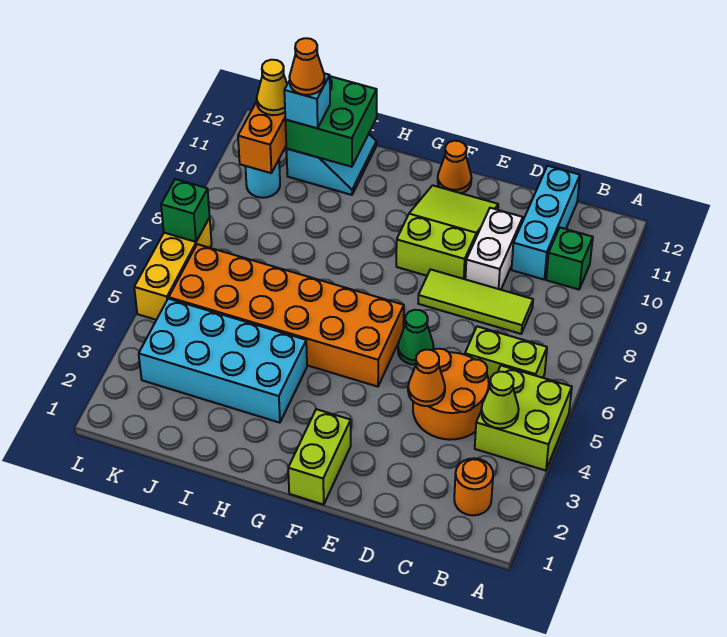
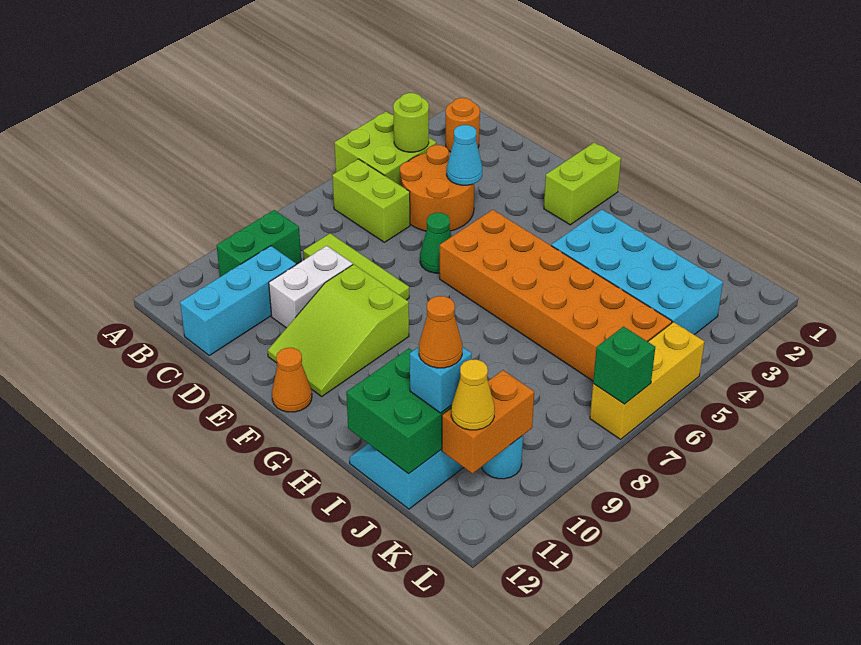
lime cone B4 level 2 -> lime round brick B4 level 2
green brick B10 level 1 -> green brick B9:B10 level 1
orange cone D4 level 2 -> cyan cone D4 level 2

